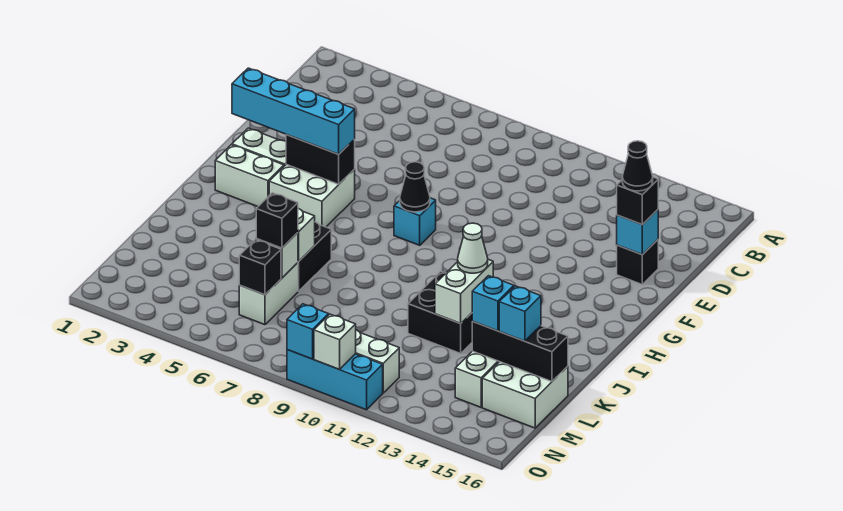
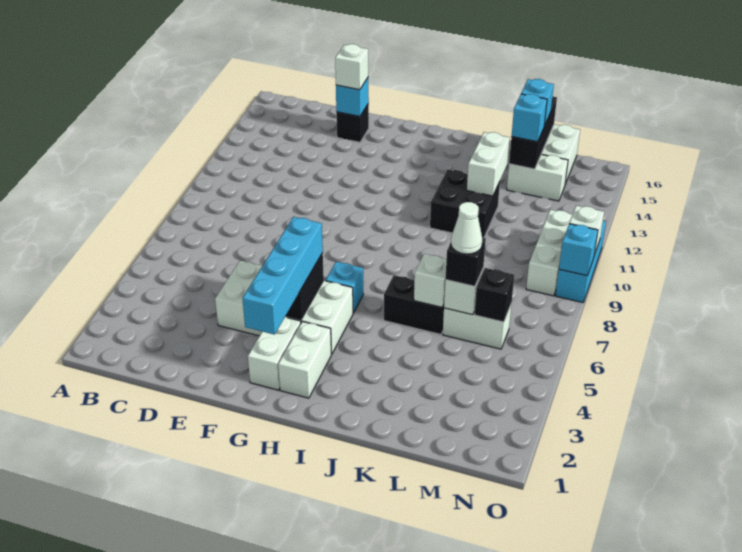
black brick E15 level 3 -> white brick E15 level 3
black cone E15 level 4 -> none
white brick G4:H5 level 1 -> white brick E4:H5 level 1
cyan brick G8 level 1 -> cyan brick H6 level 1
black cone G8 level 2 -> none
white brick J12:K12 level 2 -> white brick K12:K13 level 2
white cone J12 level 3 -> white cone L6 level 4

